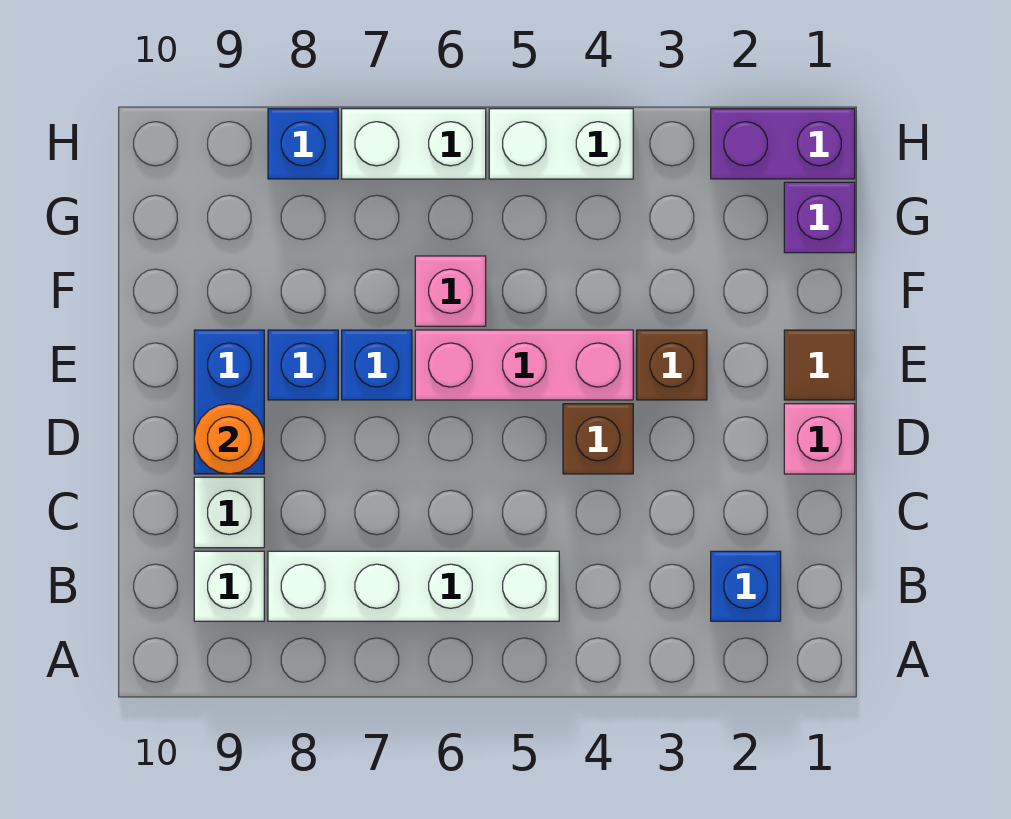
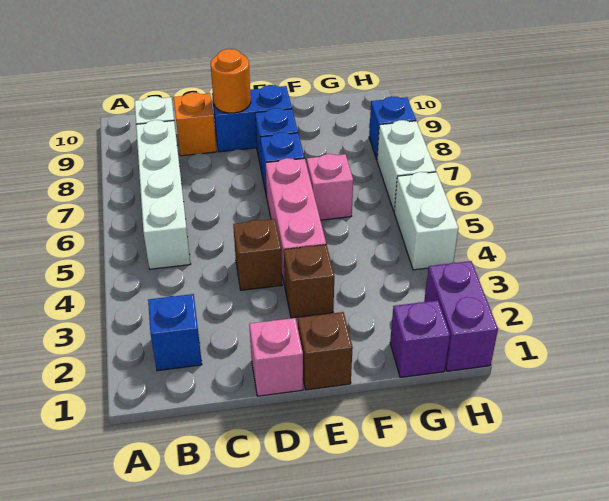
white brick C9 level 1 -> orange brick C9 level 1
brown tile E1 level 1 -> brown brick E1 level 1

